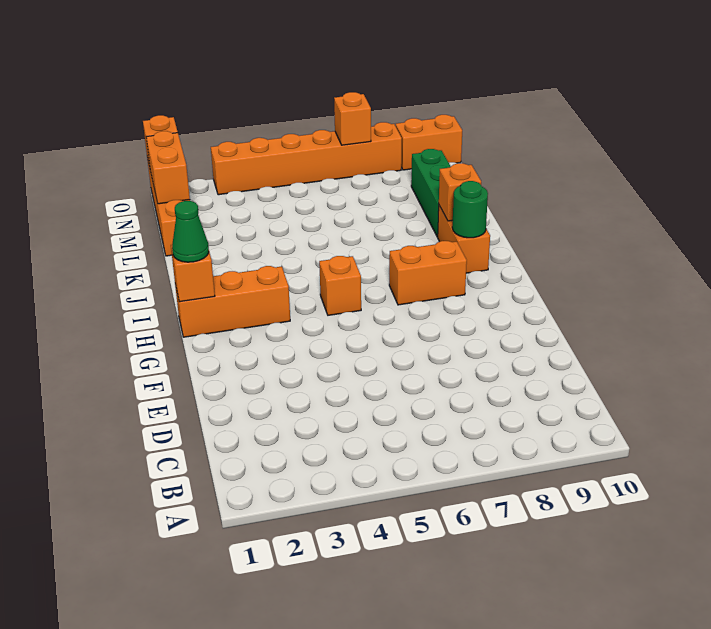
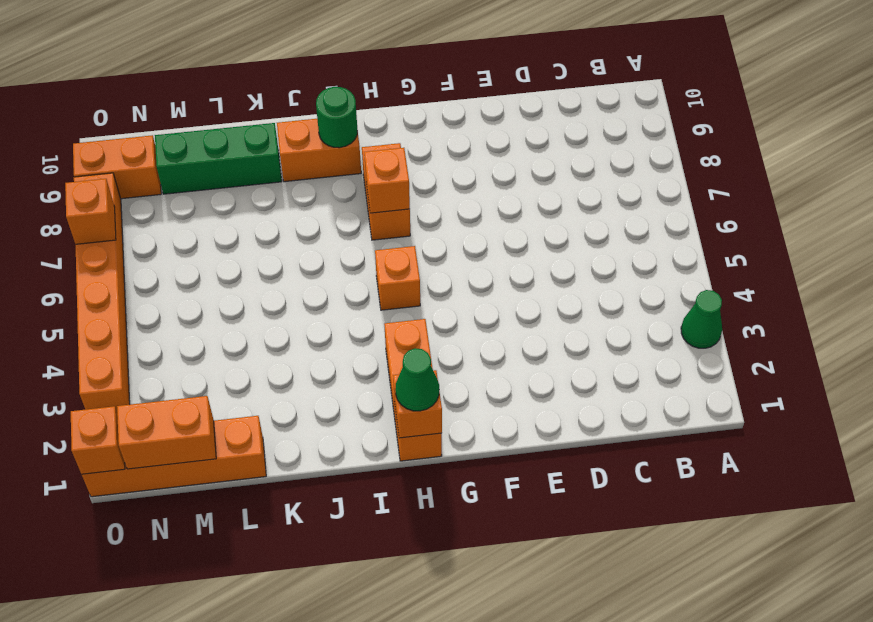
none -> green cone A3 level 1
orange brick J9 level 2 -> orange brick H7 level 2
orange brick O9:O10 level 1 -> orange brick N9:O9 level 1

